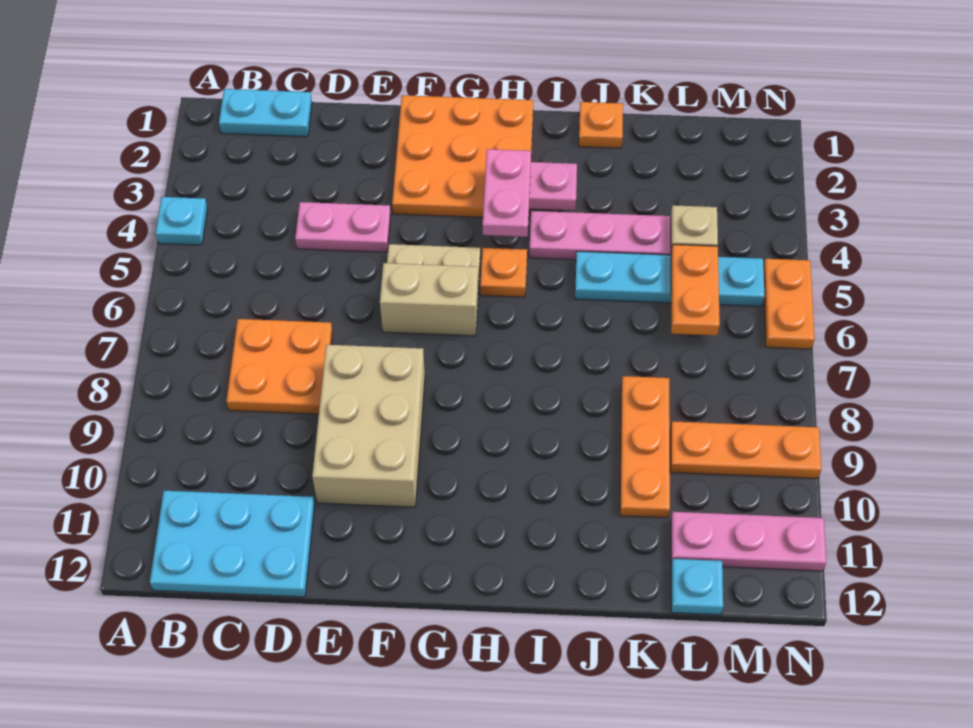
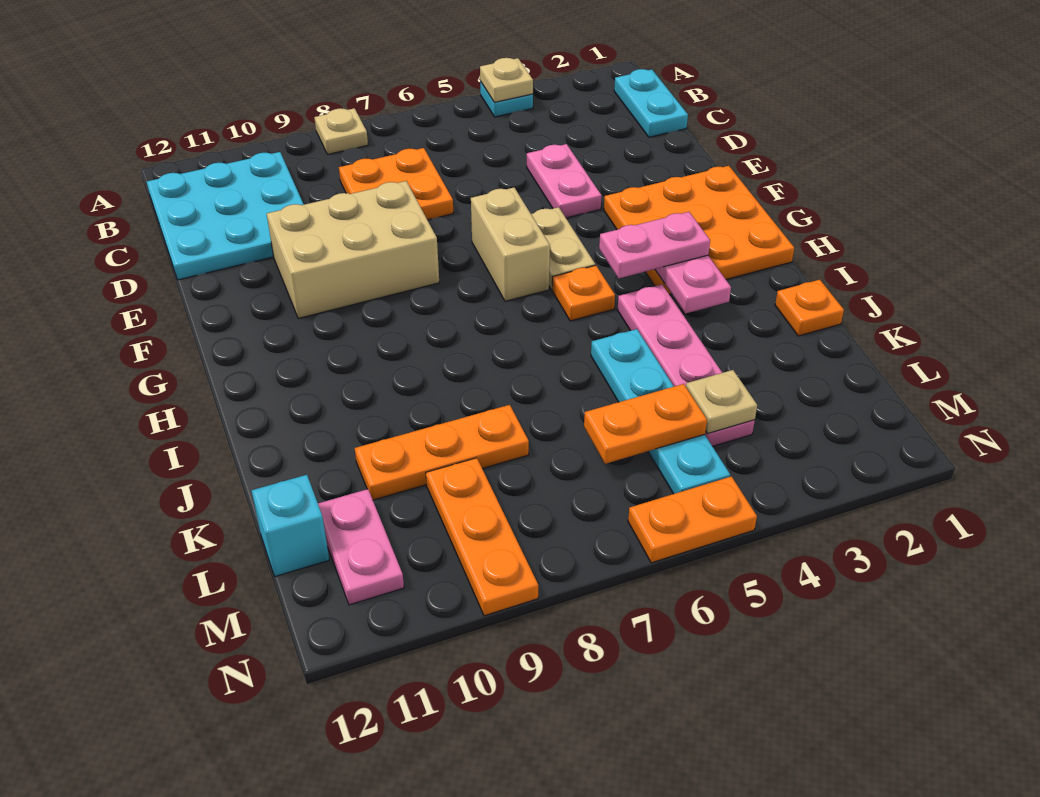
none -> tan plate A4 level 2
none -> tan plate A8 level 1
cyan plate B11:D12 level 1 -> cyan plate B10:D12 level 1
pink plate L11:N11 level 1 -> pink plate L11:M11 level 1
cyan plate L12 level 1 -> cyan brick L12 level 1

